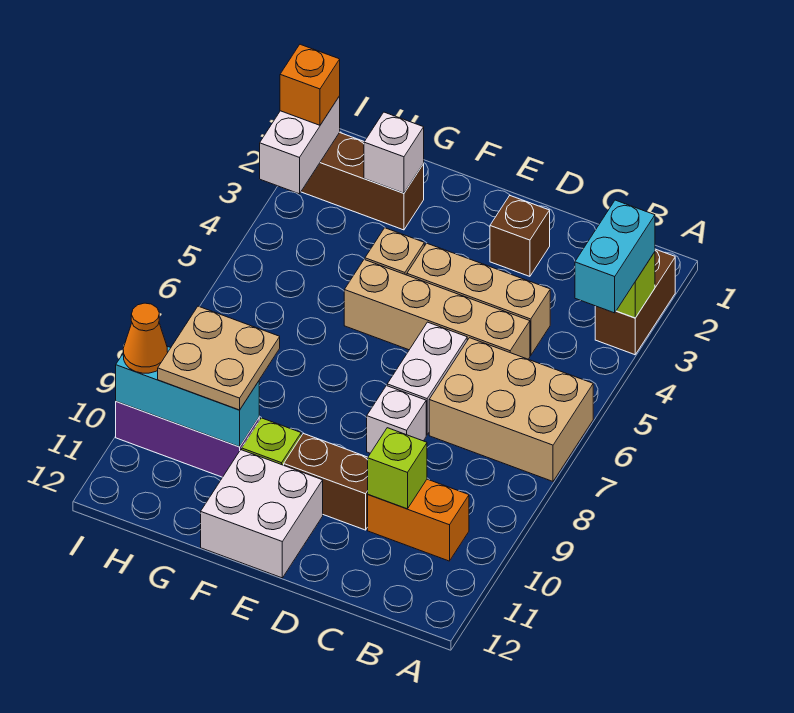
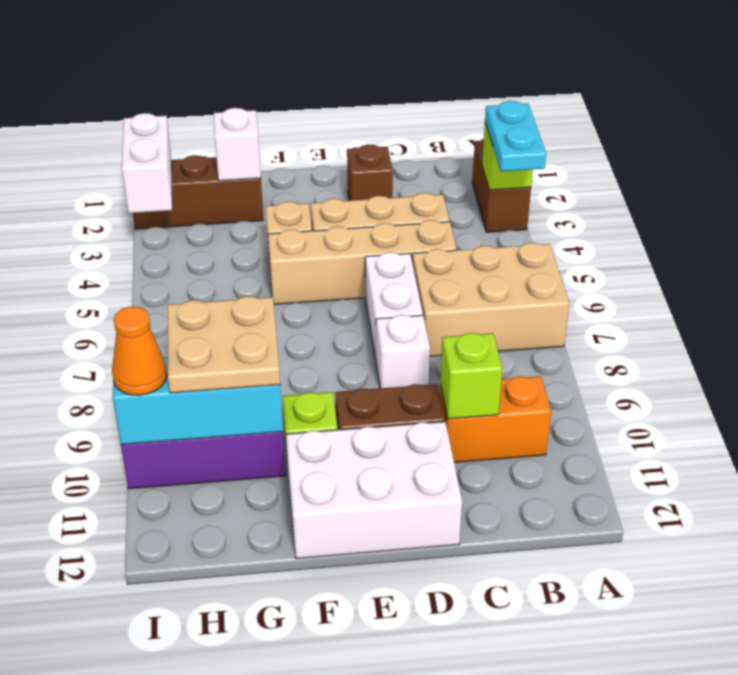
cyan brick A3:A4 level 3 -> cyan plate A3:A4 level 3
white brick E11:F12 level 1 -> white brick D11:F12 level 1
orange brick I2 level 3 -> none

